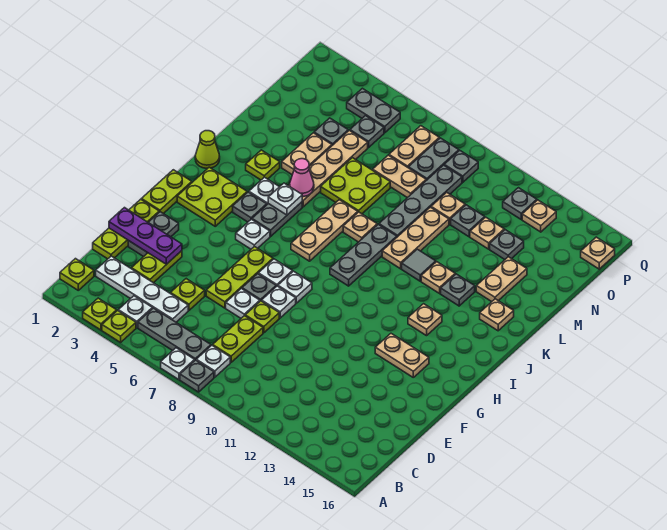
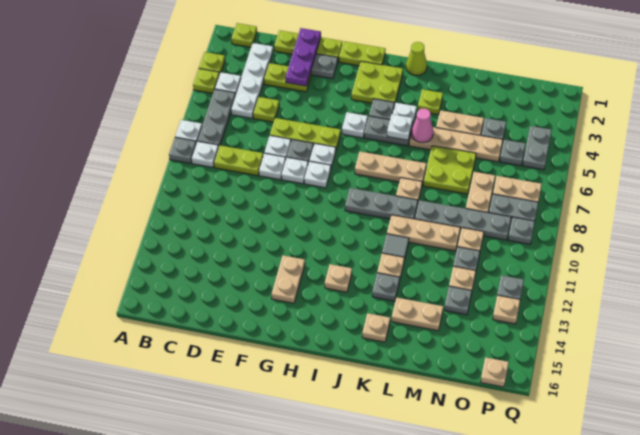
lime plate E8 level 1 -> white plate E8 level 1

